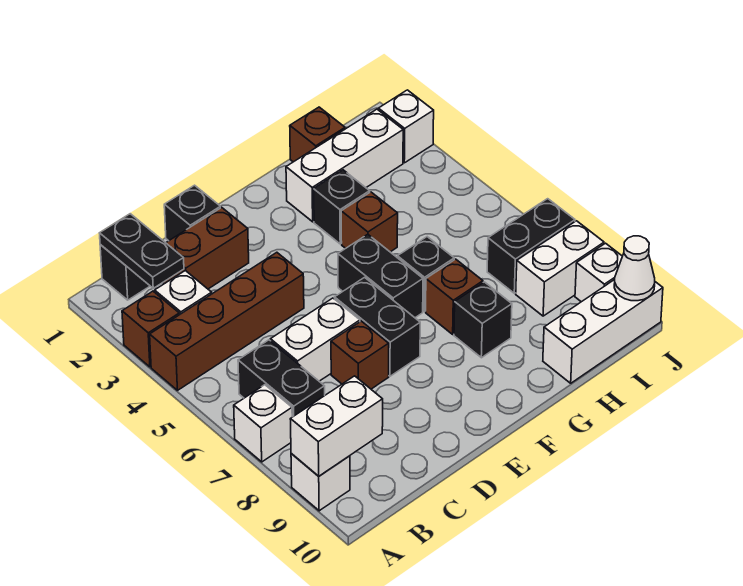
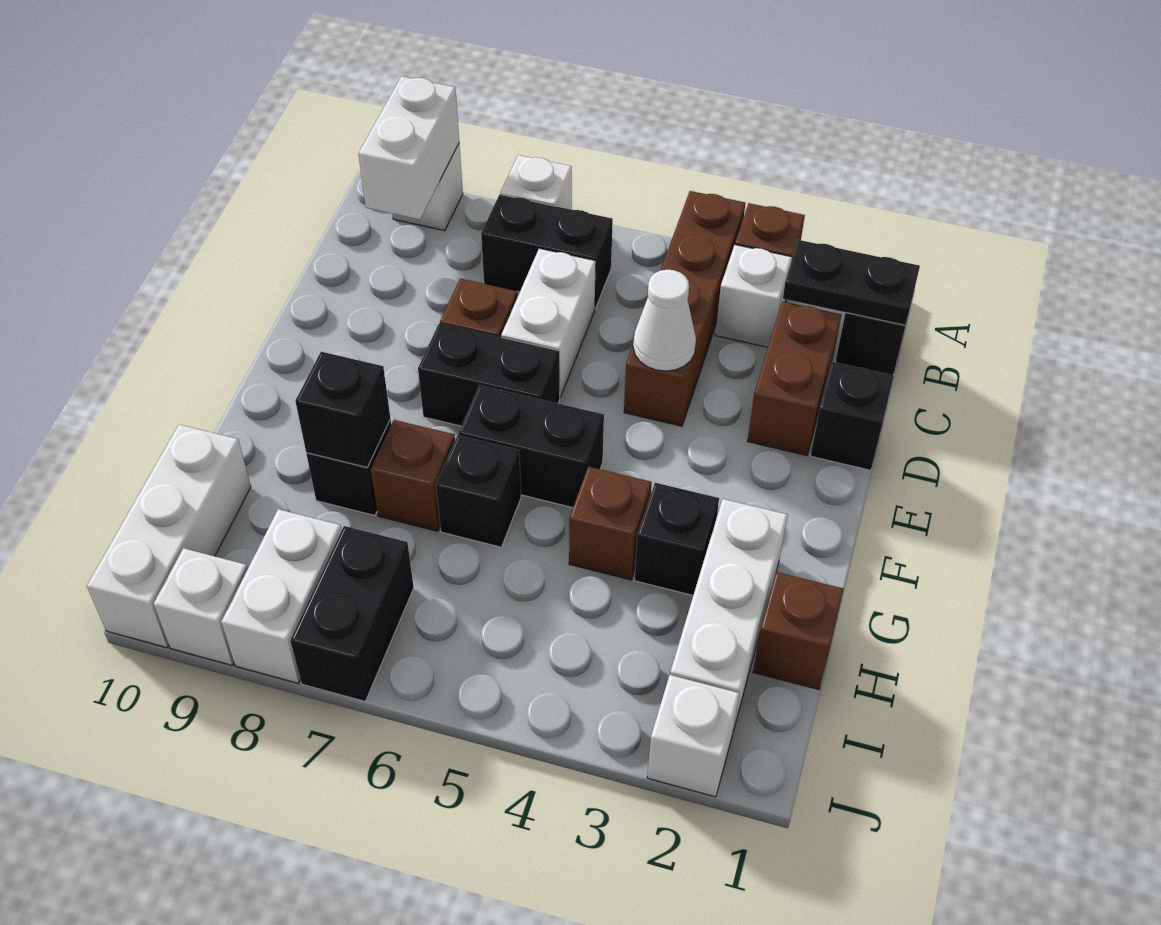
none -> black brick G8 level 2
white cone J10 level 2 -> white cone D4 level 2

